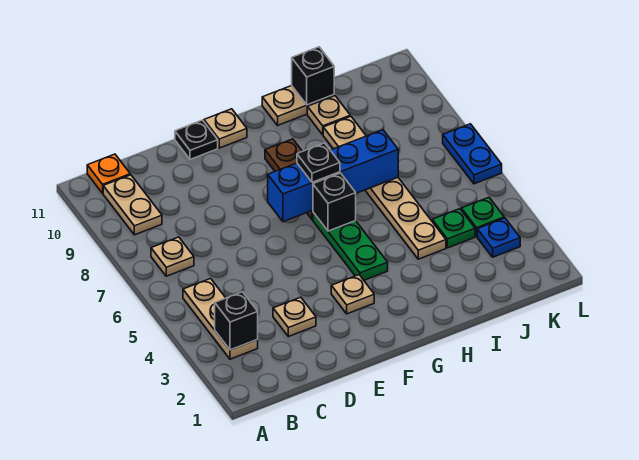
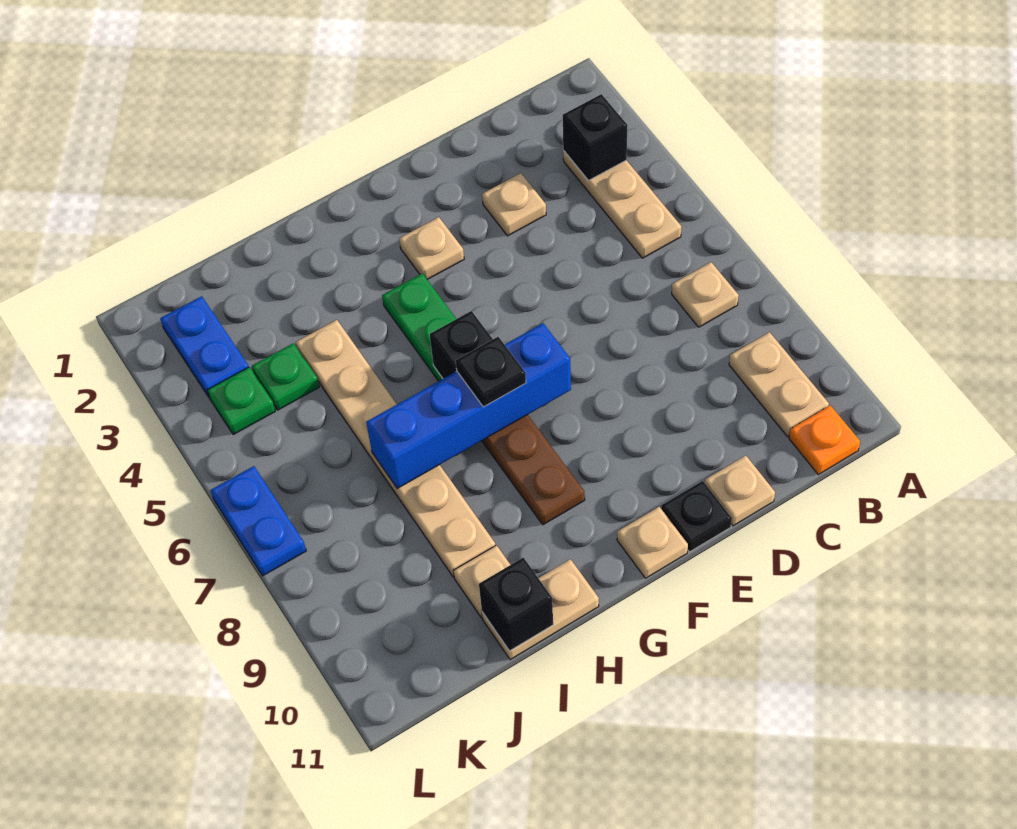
none -> tan plate D11 level 1
blue plate K3 level 1 -> blue plate K2:K3 level 1

